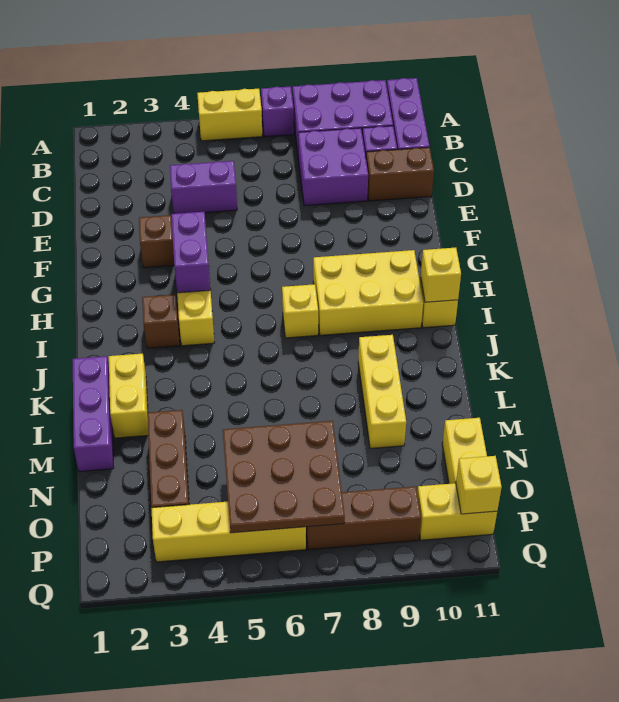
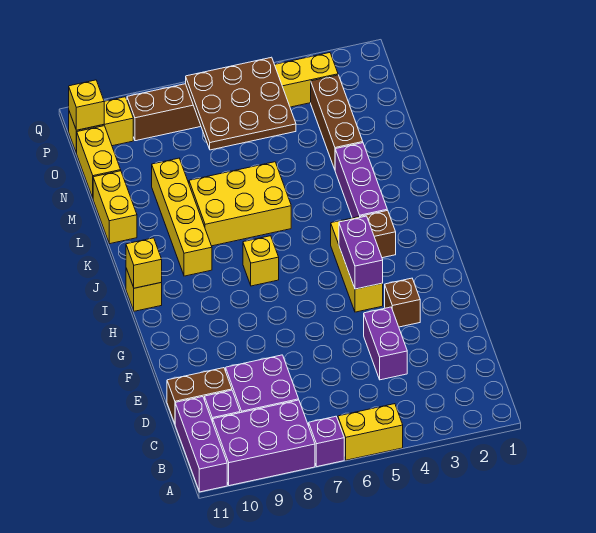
purple brick D4:D5 level 1 -> purple brick D4:E4 level 1
yellow brick H8:I10 level 1 -> yellow brick K6:L8 level 1
purple brick K1:M1 level 1 -> purple brick J3:L3 level 1
yellow brick K2:L2 level 1 -> yellow brick L11:M11 level 1
yellow brick K9:M9 level 1 -> yellow brick J9:M9 level 1

